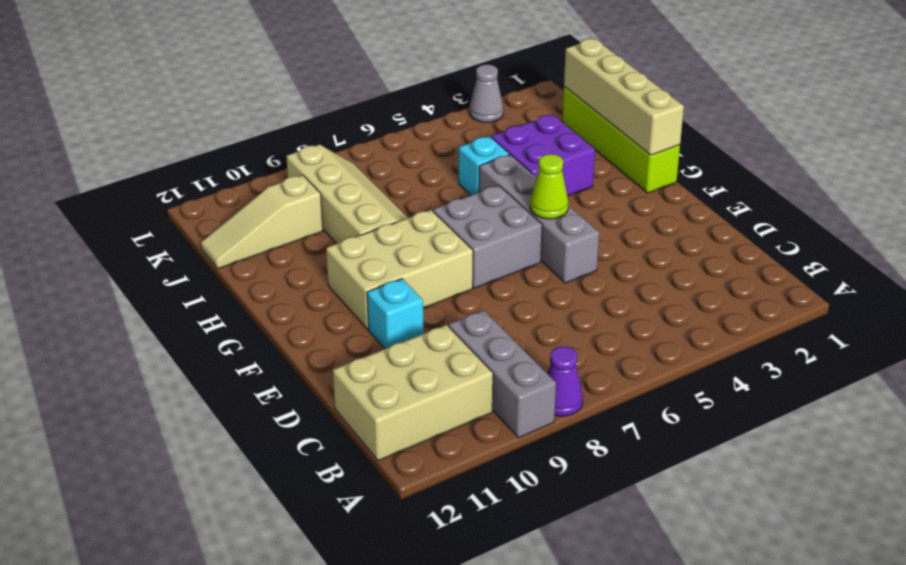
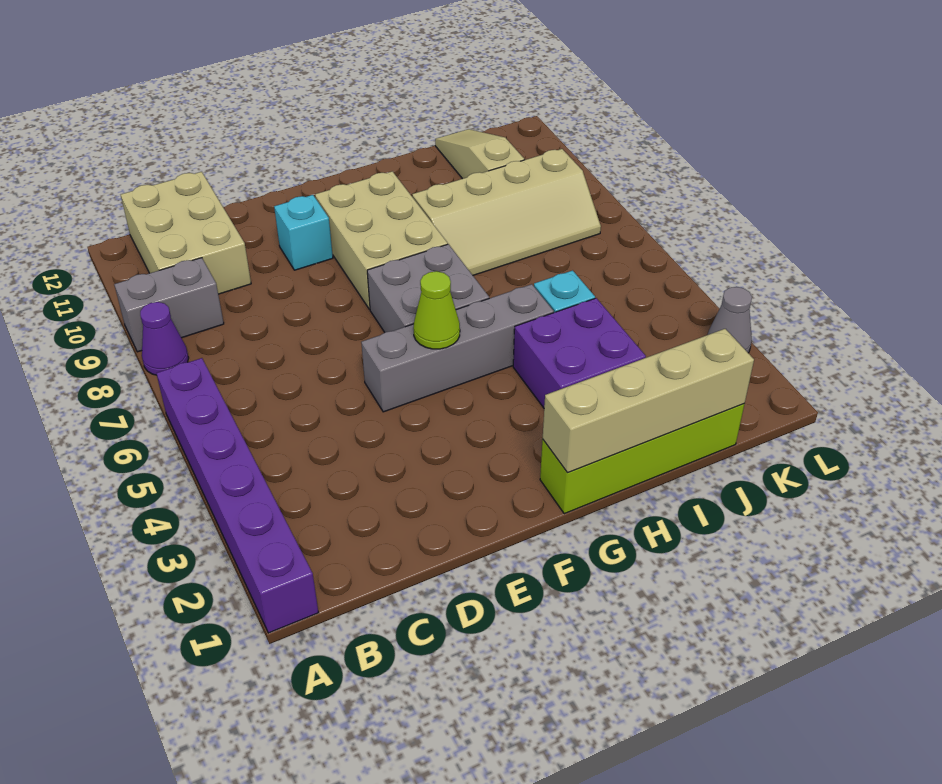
none -> purple brick A1:A6 level 1
grey brick A9:C9 level 1 -> grey brick A9:B9 level 1

